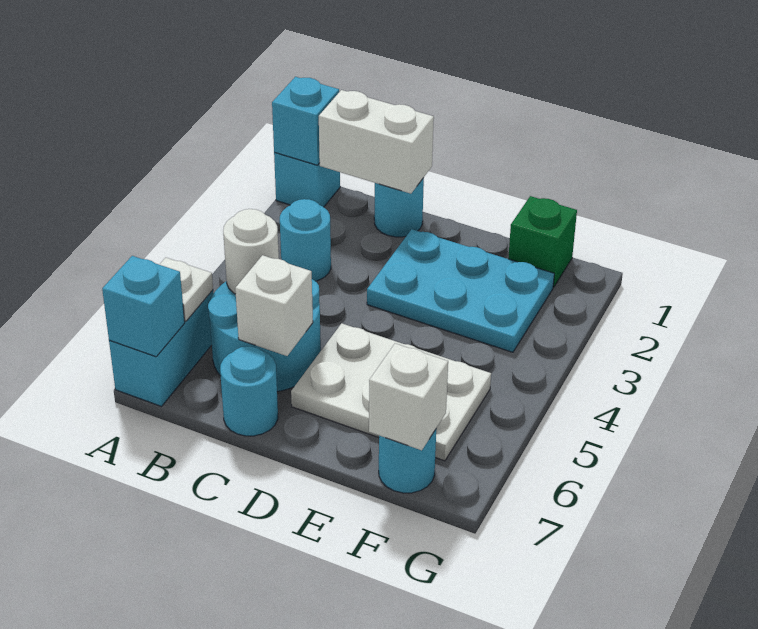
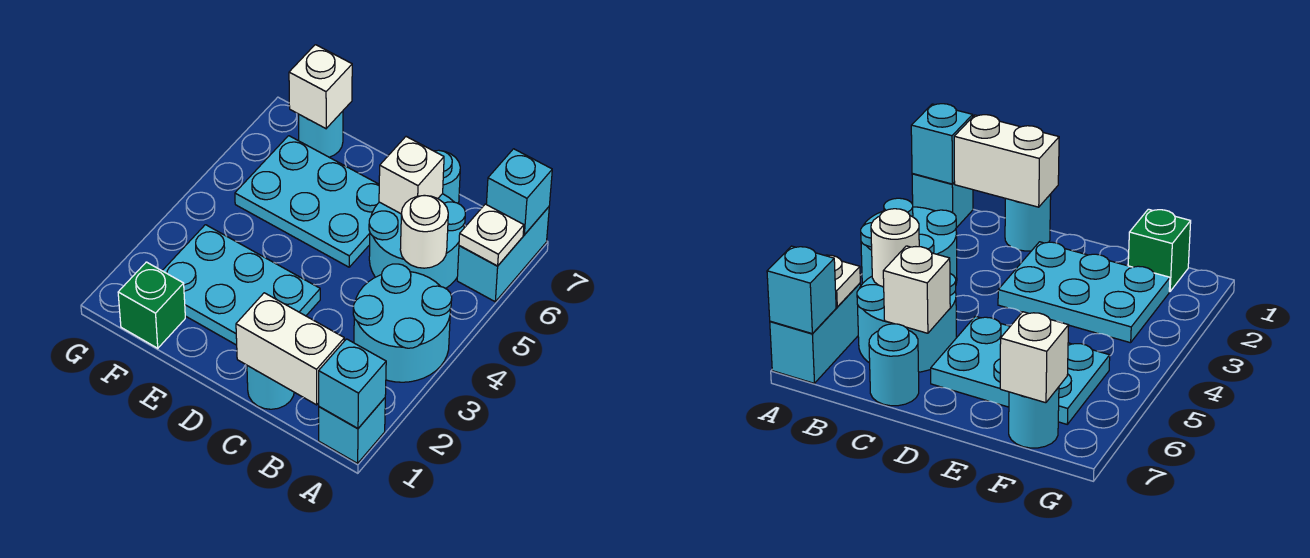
cyan round brick B3 level 1 -> cyan round brick A3:B4 level 1
white plate D5:F6 level 1 -> cyan plate D5:F6 level 1

